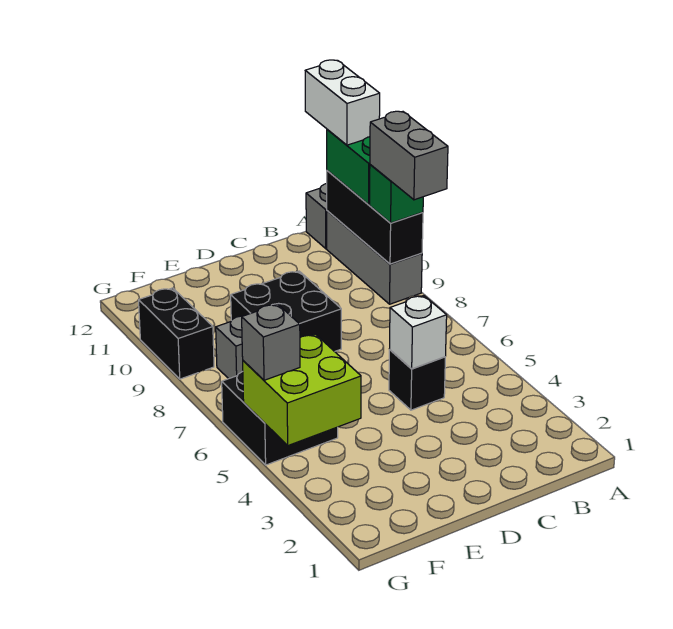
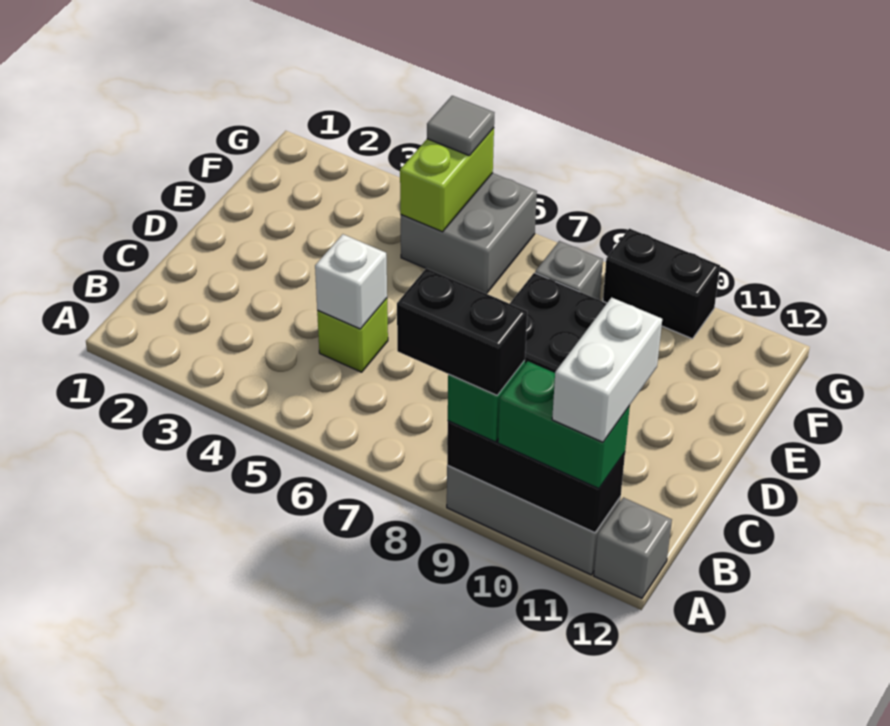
grey brick A8:A9 level 4 -> black brick A8:A9 level 4
white brick A11:A12 level 4 -> white brick A11:B11 level 4
black brick C5 level 1 -> lime brick C5 level 1
lime brick F4:G5 level 2 -> lime brick F5:G5 level 2
black brick F5:G6 level 1 -> grey brick F5:G6 level 1
grey brick G5 level 3 -> grey tile G5 level 3

